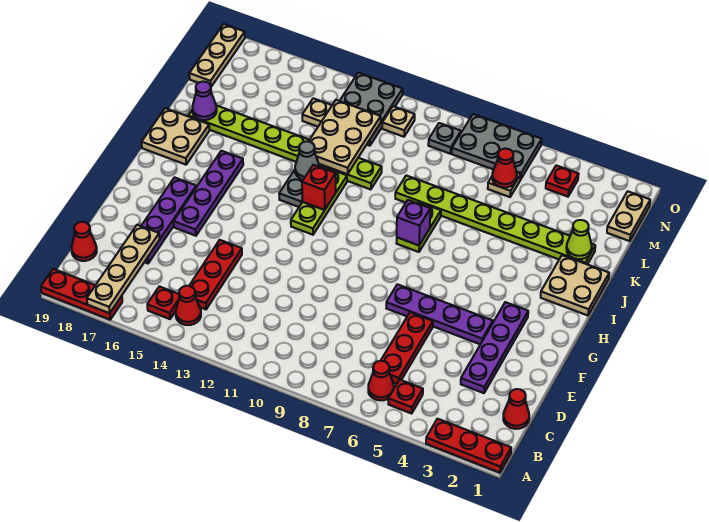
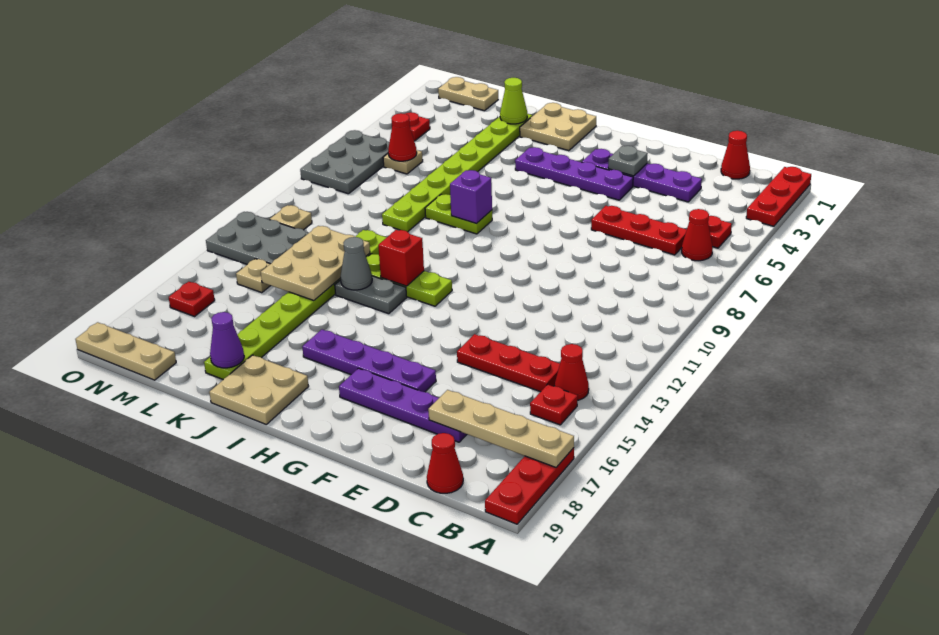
purple plate F4:F7 level 1 -> purple plate F4:I4 level 1
tan plate K12:M13 level 2 -> tan plate K12:L14 level 2
grey plate N9 level 1 -> grey plate F3 level 2
none -> red plate N16 level 1

